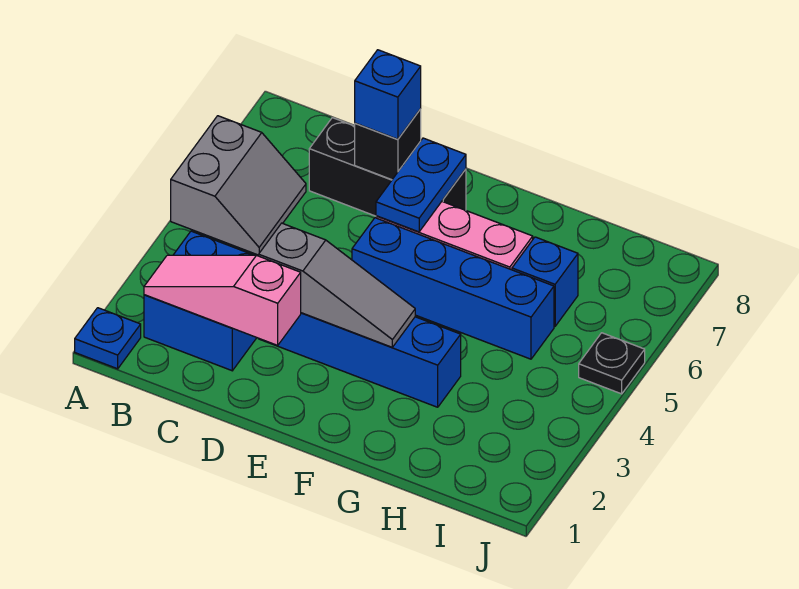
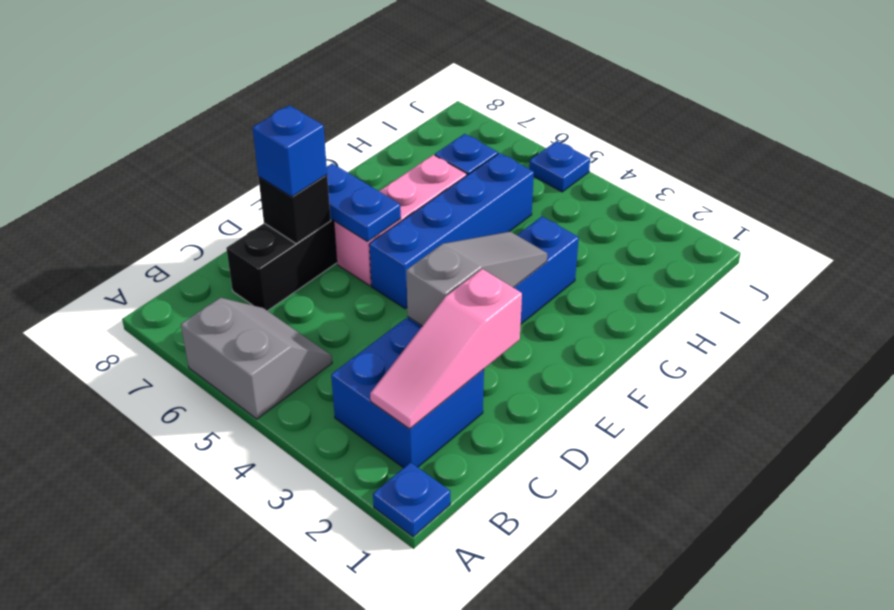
black plate J5 level 1 -> blue plate J5 level 1

